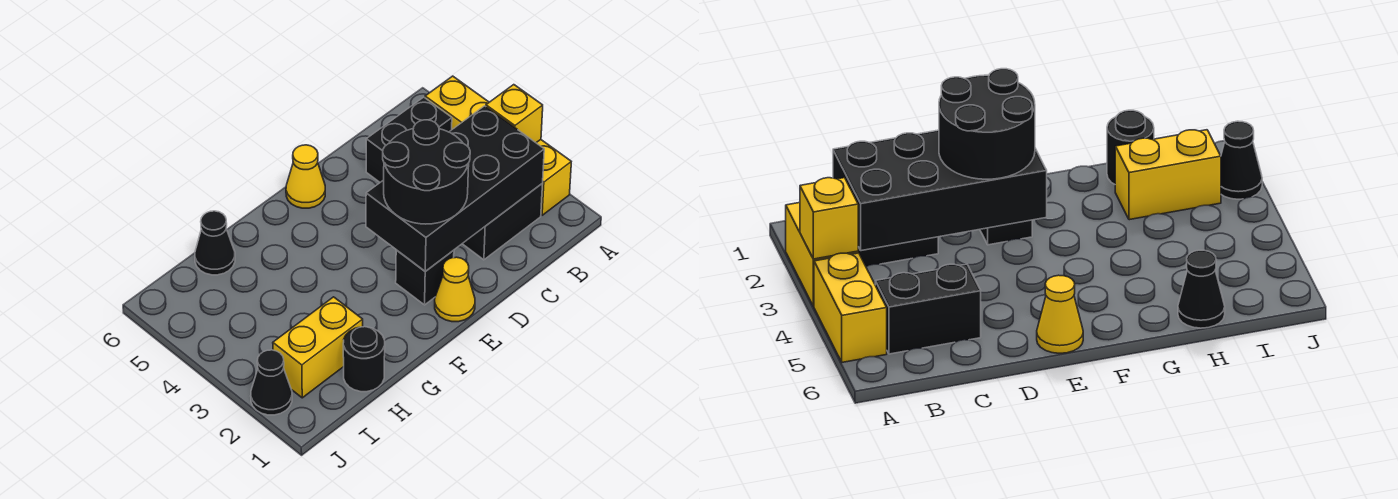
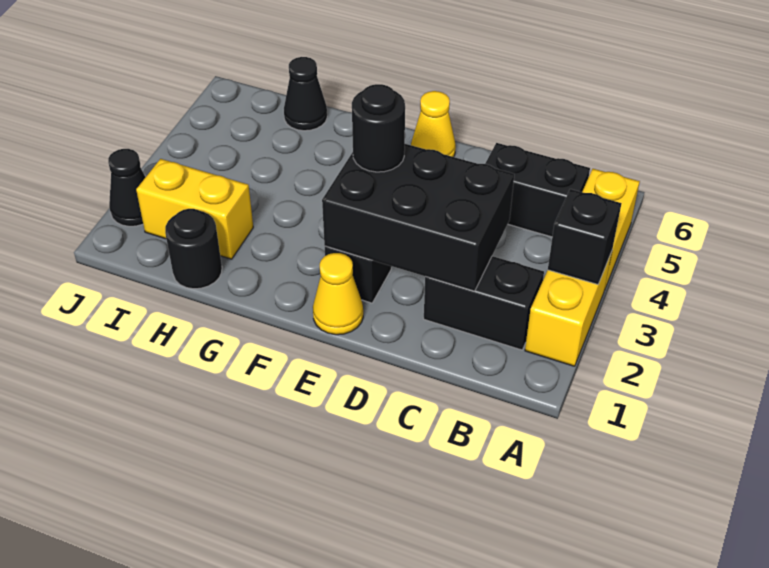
yellow brick A3 level 2 -> black brick A3 level 2
black brick B2:E3 level 2 -> black brick C2:E3 level 2
black round brick D2:E3 level 3 -> black round brick E3 level 3

